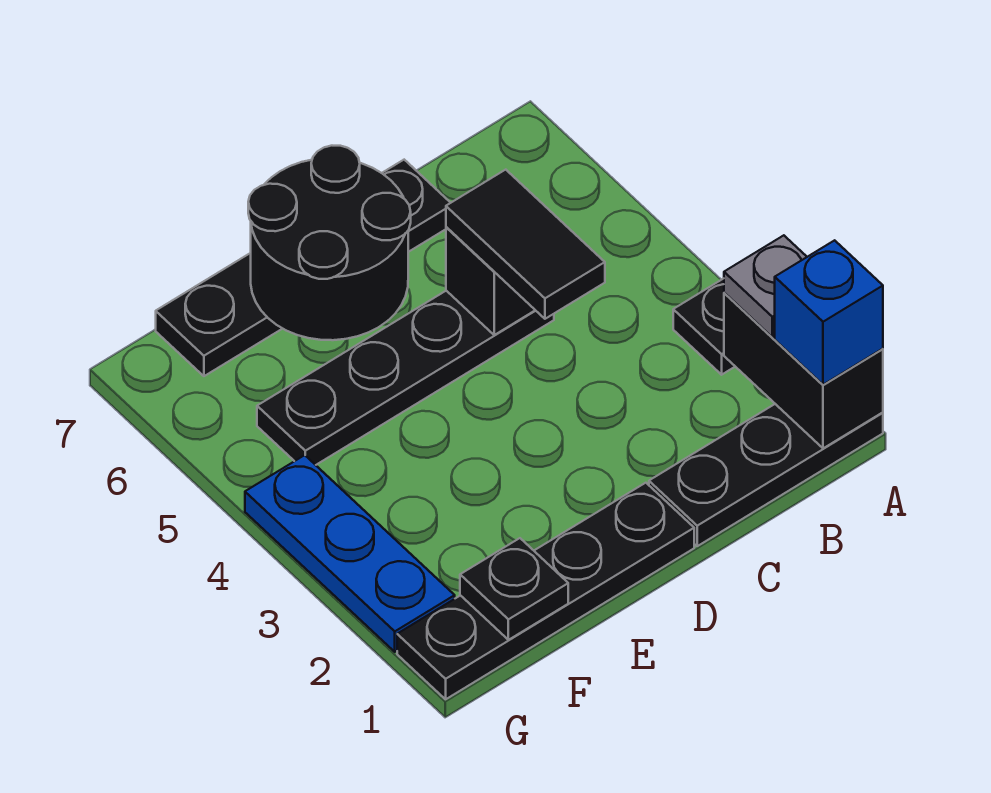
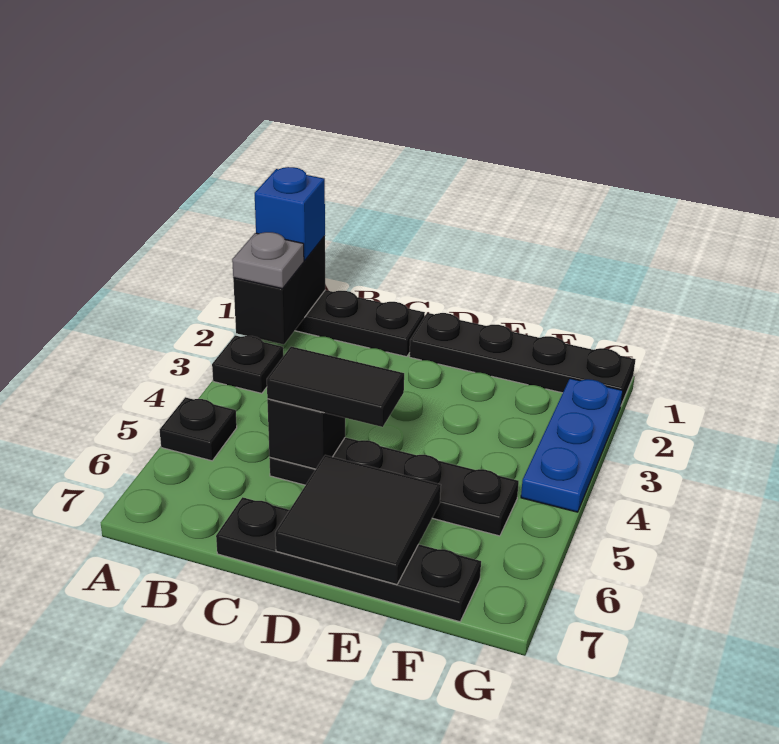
black tile C4:C5 level 3 -> black tile C5:D5 level 3
black round brick D6:E7 level 2 -> black tile D6:E7 level 2
black plate F1 level 2 -> black plate A5 level 1

